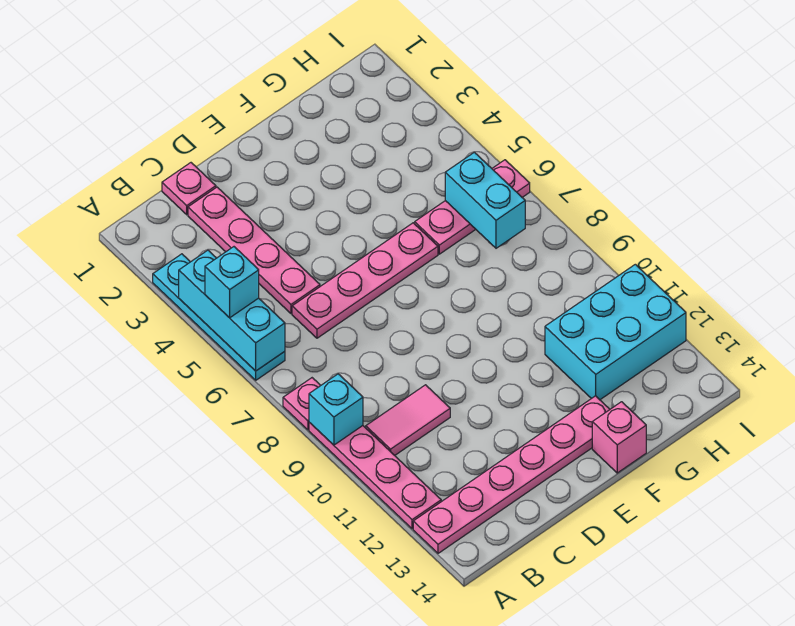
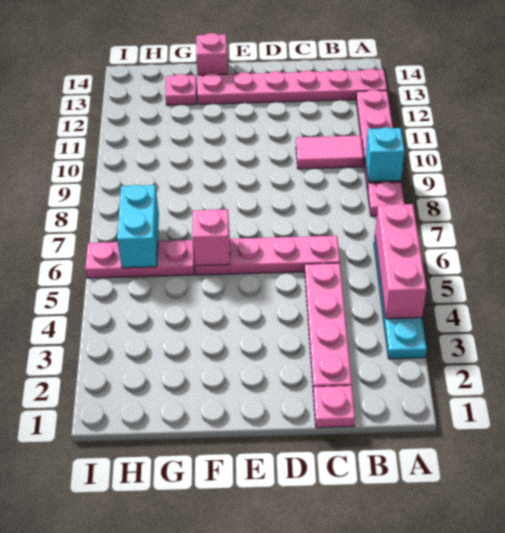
cyan brick A4:A6 level 2 -> pink brick A4:A6 level 2
cyan brick A5 level 3 -> none
none -> pink brick F6 level 2
cyan brick G11:I12 level 1 -> none
none -> pink plate G13 level 1

